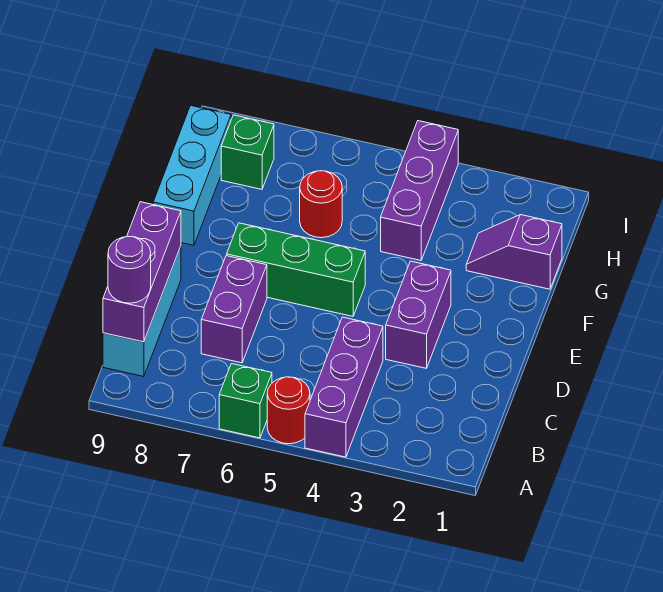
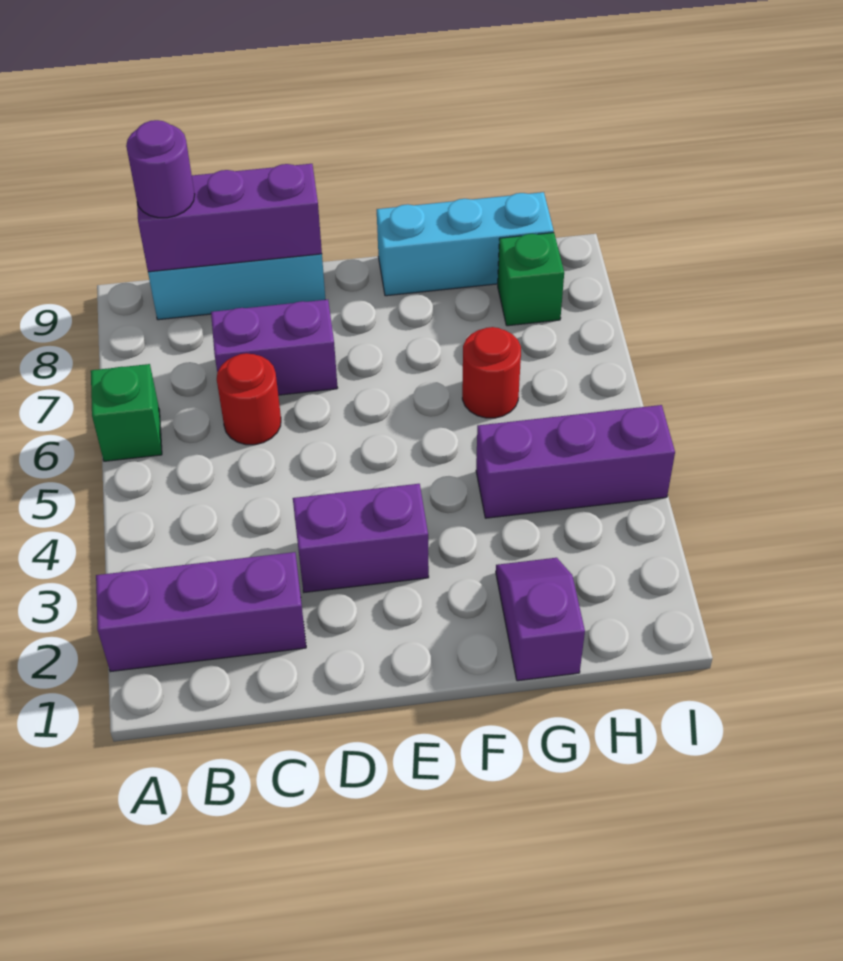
purple brick A4:C4 level 1 -> purple brick A2:C2 level 1
red round brick A5 level 1 -> red round brick C6 level 1
green brick E5:E7 level 1 -> none

